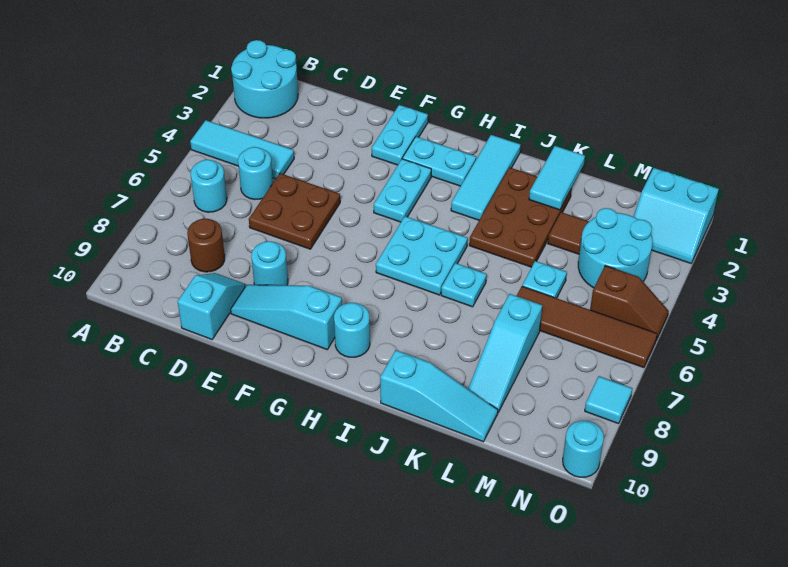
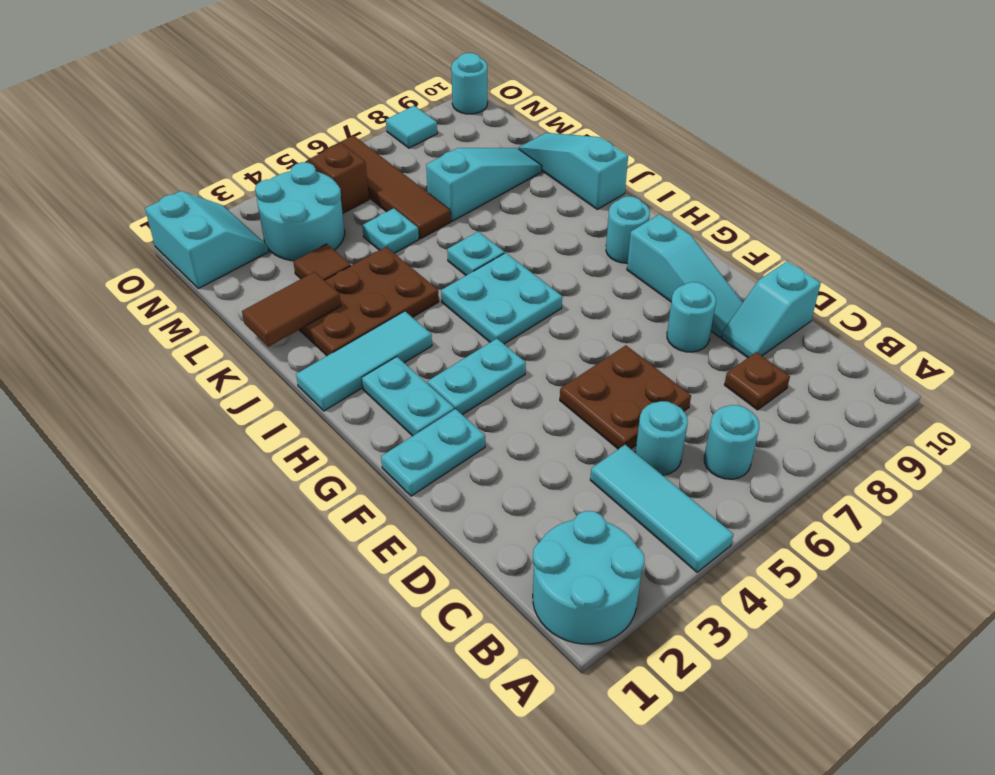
brown round brick C8 level 1 -> brown plate C8 level 1
cyan tile K1:K2 level 2 -> brown tile K1:K2 level 2

